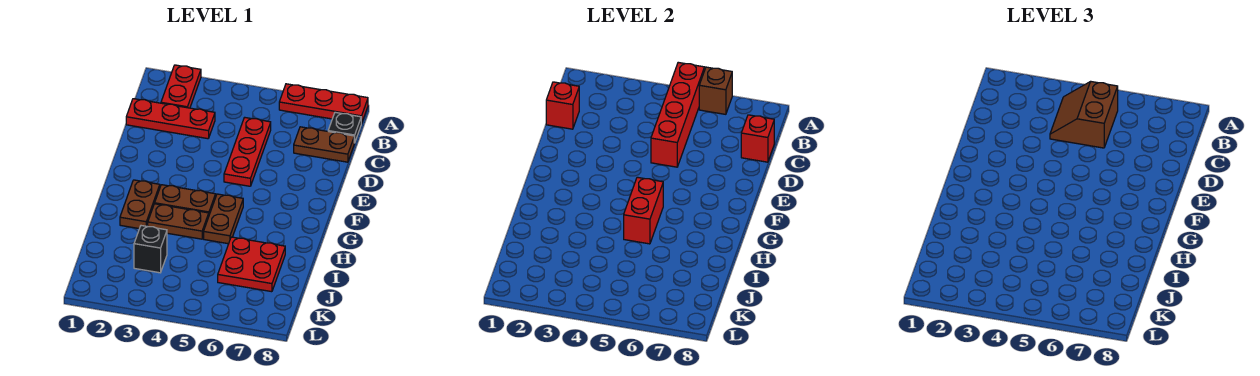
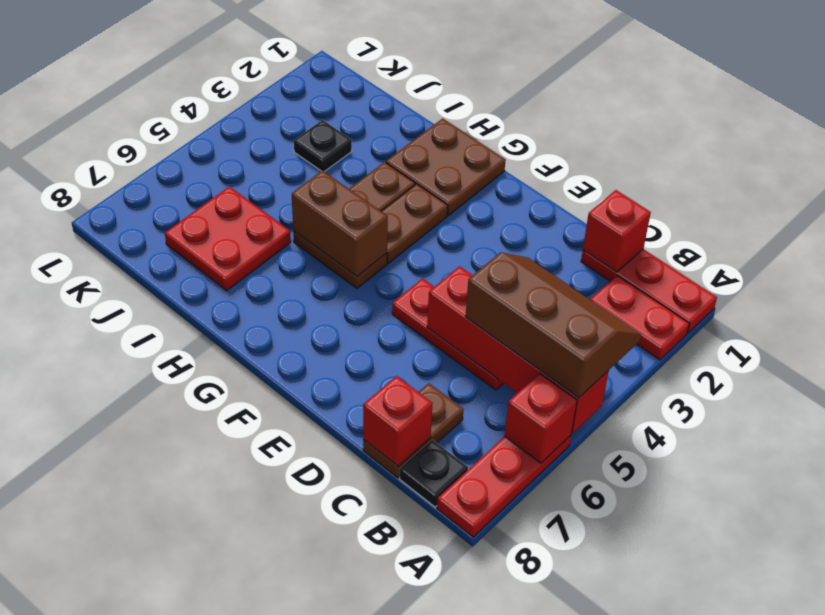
brown brick A6 level 2 -> red brick A6 level 2
brown slope B4:C5 level 3 top 5 -> brown slope A4:C5 level 3 top 5
red plate C1:C3 level 1 -> red plate A1:C1 level 1
brown plate G2:H2 level 1 -> brown plate G1:H2 level 1
red brick G5:H5 level 2 -> brown brick G5:H5 level 2
black brick J3 level 1 -> black plate J3 level 1

